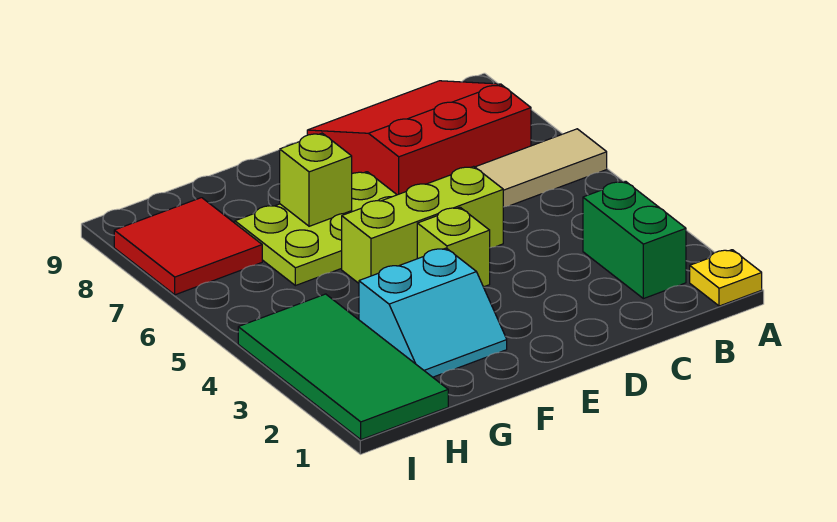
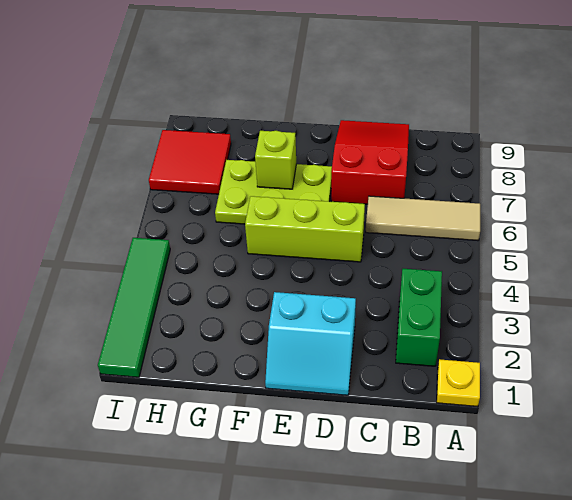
red slope B7:D9 level 1 top 7 -> red slope C7:D9 level 1 top 7
lime brick E4 level 1 -> none
cyan slope F2:G3 level 1 top 3 -> cyan slope D1:E2 level 1 top 2
green tile H1:I4 level 1 -> green tile I1:I4 level 1

